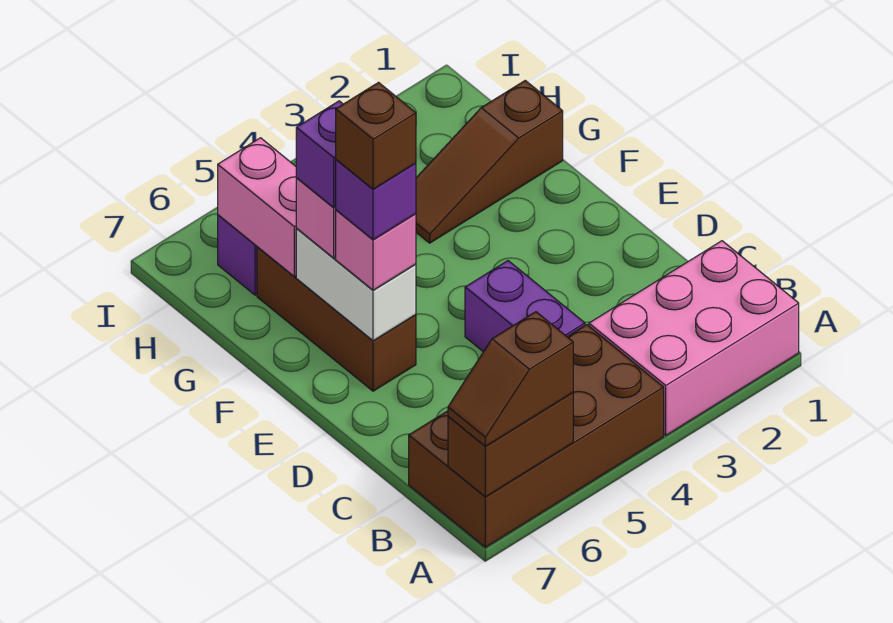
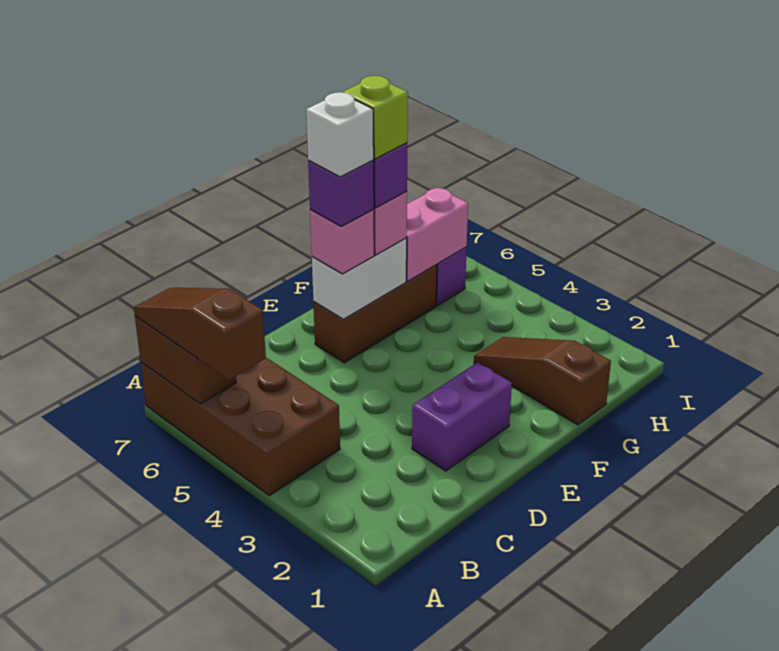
pink brick A1:B3 level 1 -> none
brown slope A6:A7 level 3 top 6 -> brown slope A5:A7 level 3 top 5
purple brick C4:D4 level 1 -> purple brick D2:E2 level 1
brown brick E6 level 5 -> white brick E6 level 5
none -> lime brick F6 level 5

